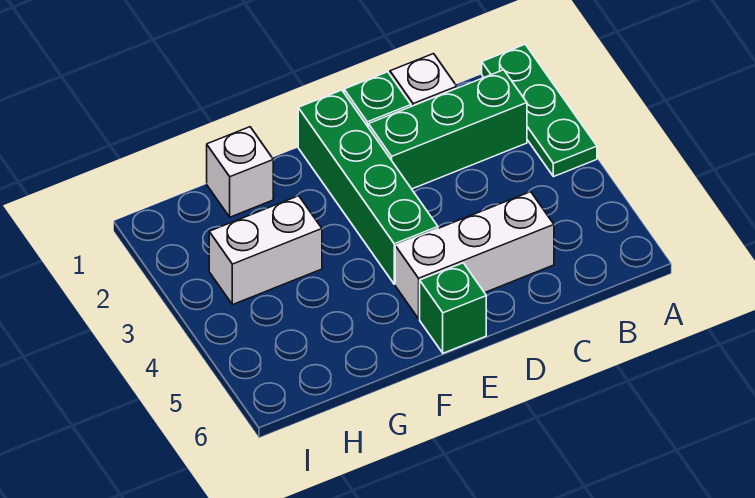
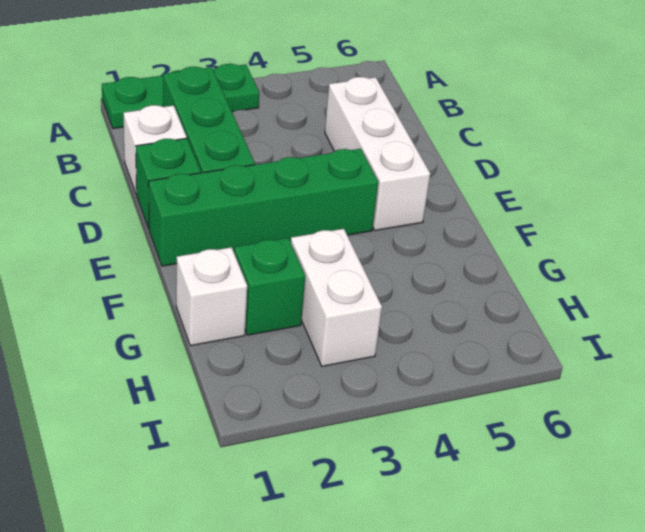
green brick E6 level 1 -> green brick G2 level 1

